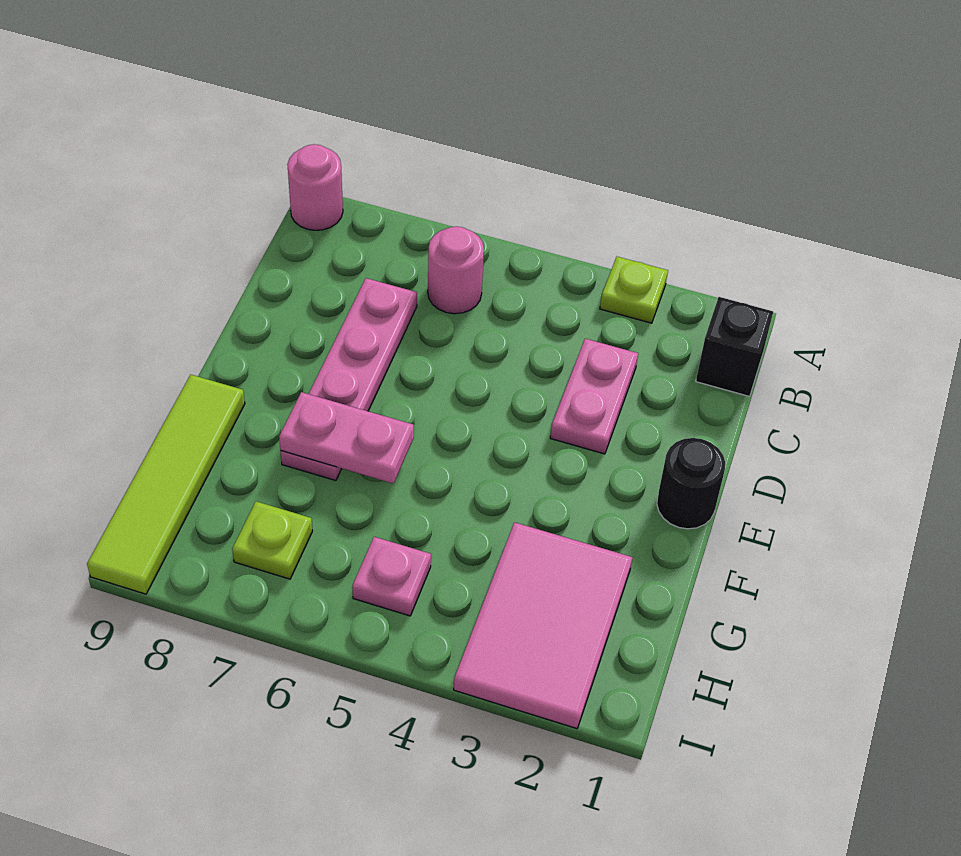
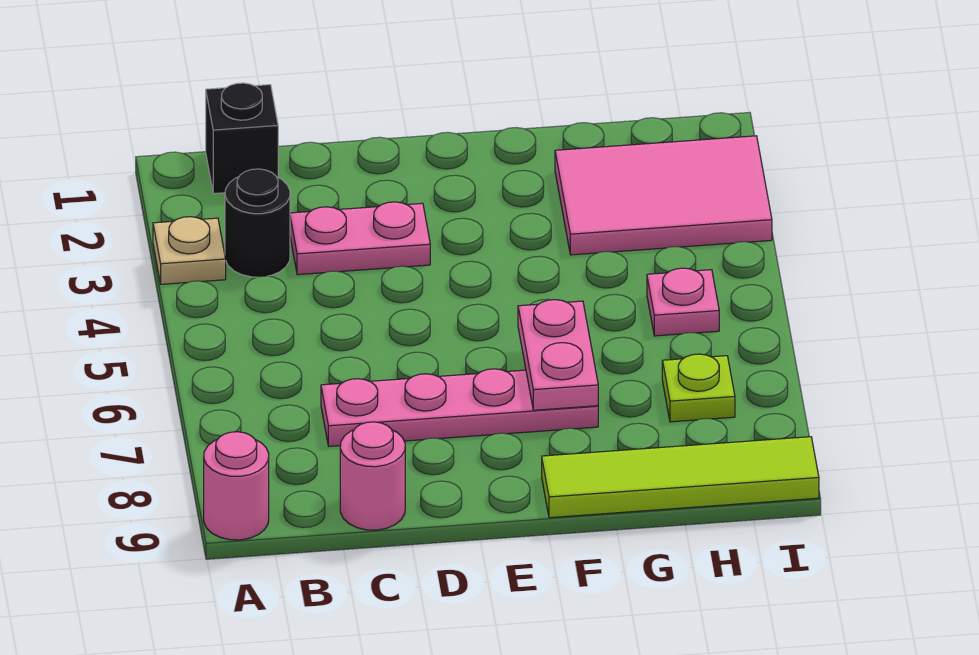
lime plate A3 level 1 -> tan plate A3 level 1
pink round brick B6 level 1 -> pink round brick C9 level 1
black round brick E1 level 1 -> black round brick B3 level 1

